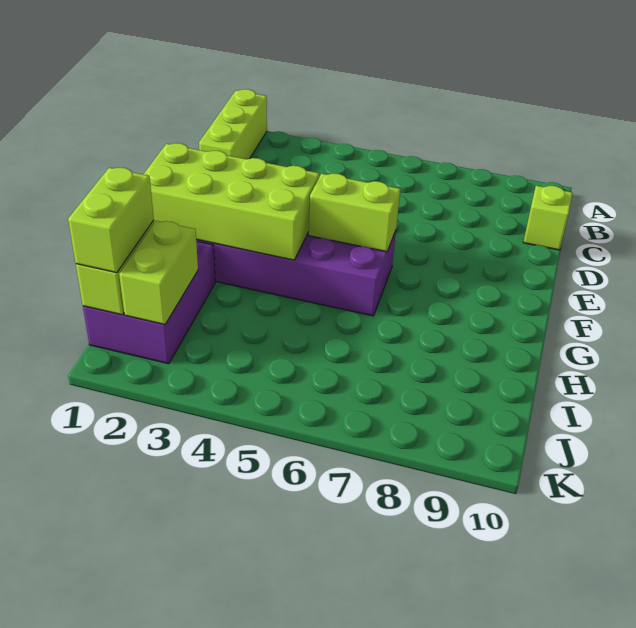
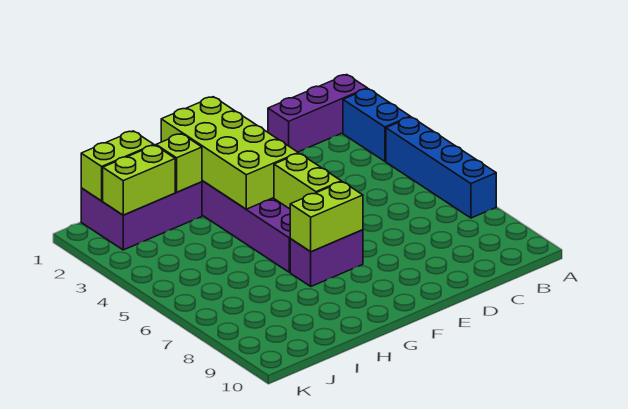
lime brick A1:C1 level 1 -> purple brick A1:C1 level 1
none -> blue brick A2:A3 level 1
none -> blue brick A4:A7 level 1
lime brick C10 level 1 -> lime brick H2 level 2
none -> purple brick F7:G7 level 1
lime brick I1:J1 level 3 -> lime brick F7:G7 level 2

